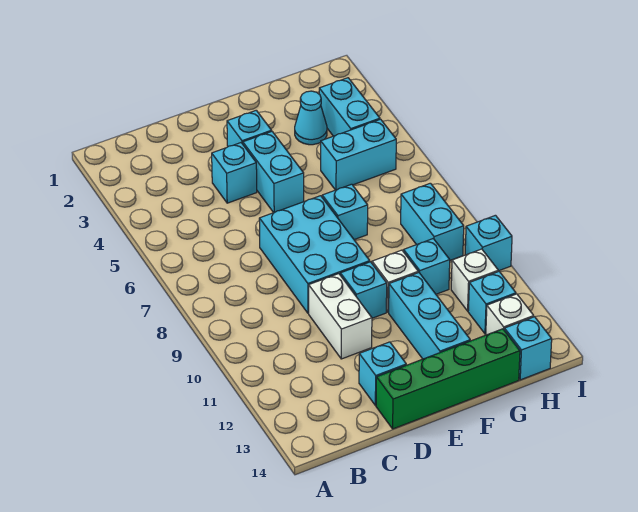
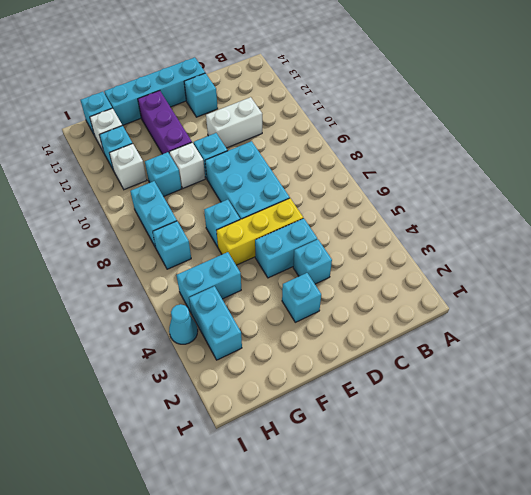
none -> yellow brick D6:F6 level 1
white brick D10:D11 level 1 -> white brick C11:D11 level 1
green brick D14:G14 level 1 -> cyan brick D14:G14 level 1
cyan brick E4:E5 level 1 -> cyan brick D5:E5 level 1
cyan brick F11:F13 level 1 -> purple brick F11:F13 level 1
cyan cone G3 level 1 -> cyan cone I4 level 1
cyan brick I10 level 1 -> cyan brick H7 level 1

